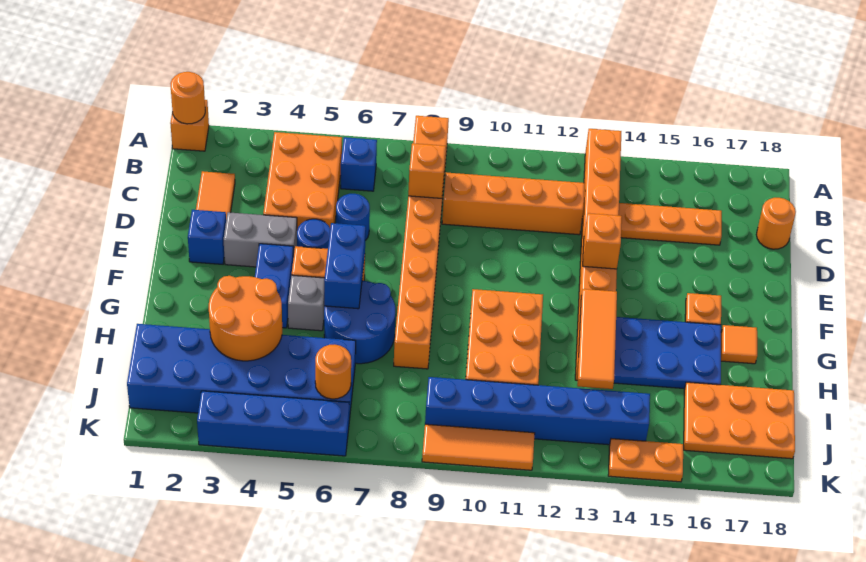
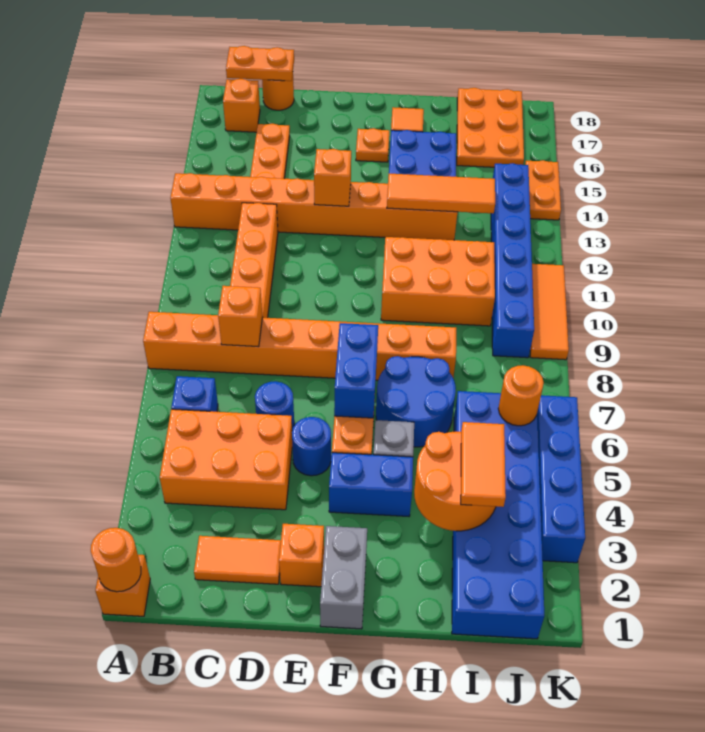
none -> orange brick B17 level 1
none -> orange plate B18:C18 level 2
blue brick E2 level 1 -> orange brick E2 level 1
grey brick E3:E4 level 1 -> grey brick F1:F2 level 1
blue brick F6:G6 level 2 -> blue brick F6:F7 level 2
none -> orange tile I3:I4 level 3

